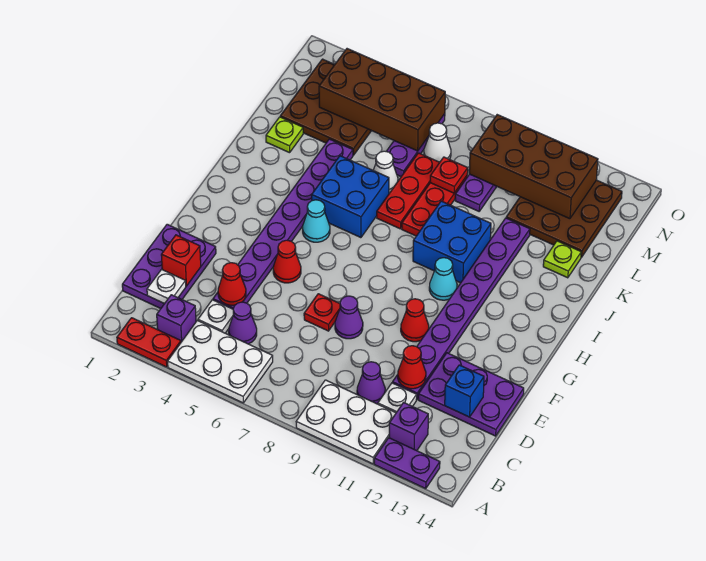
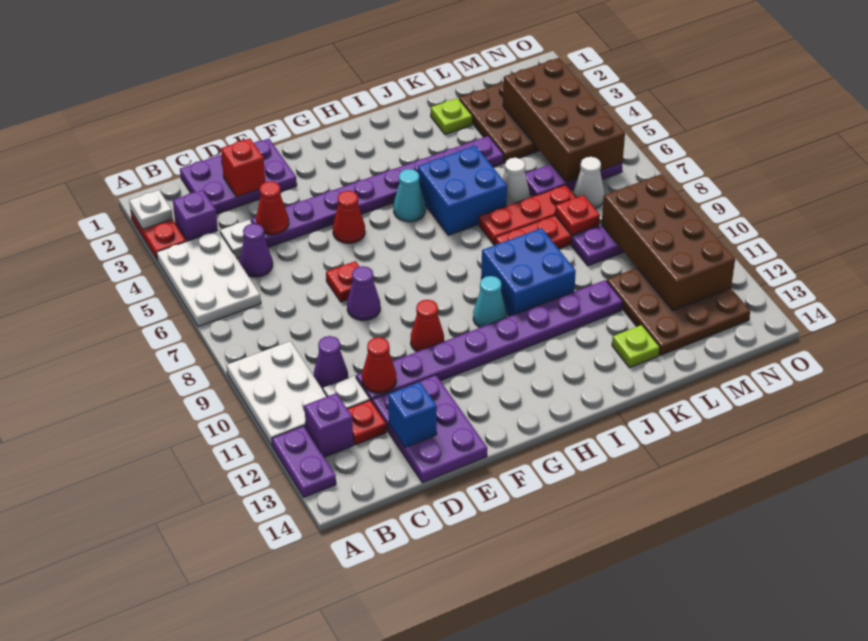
white plate C2 level 2 -> white plate A2 level 2
none -> red plate C12 level 1

